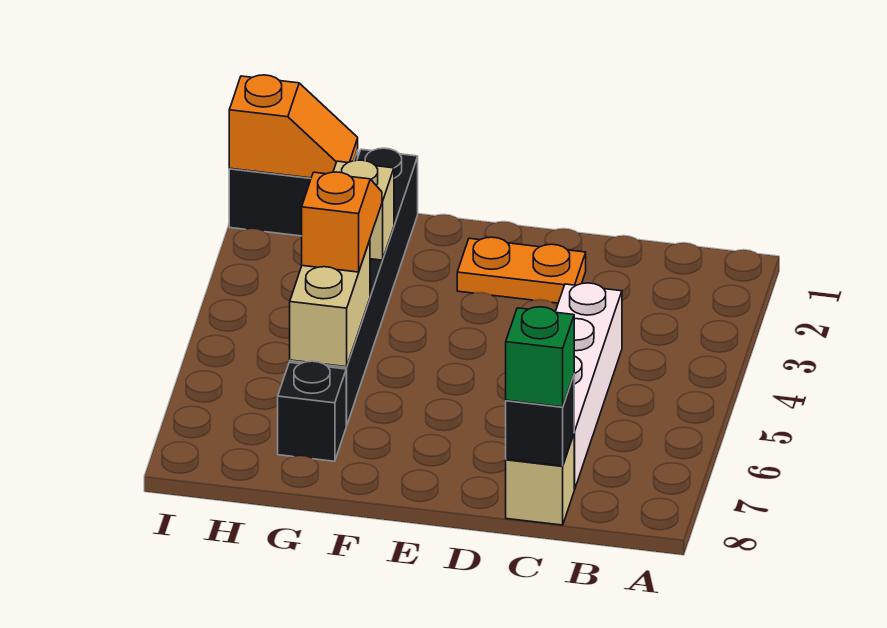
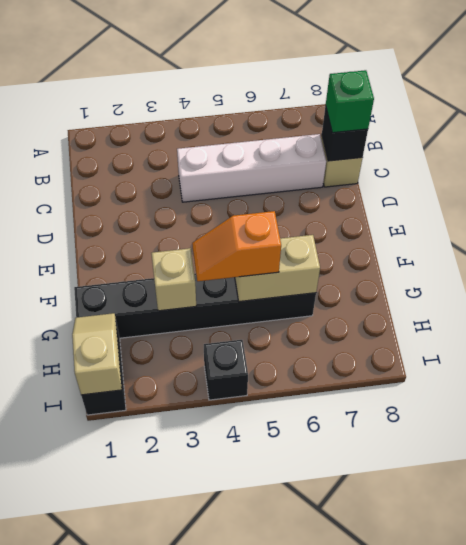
orange plate D2:E2 level 1 -> none
black brick G7 level 1 -> black brick I4 level 1
orange slope H1:I1 level 2 top I -> tan slope H1:I1 level 2 top I

